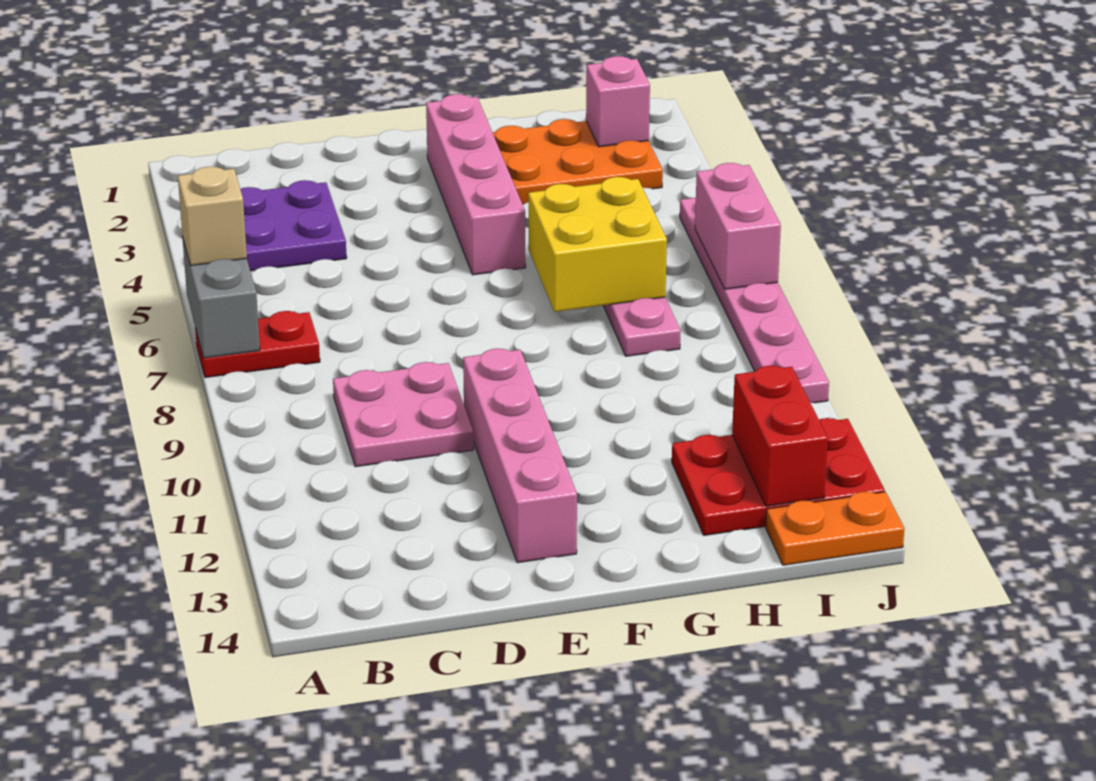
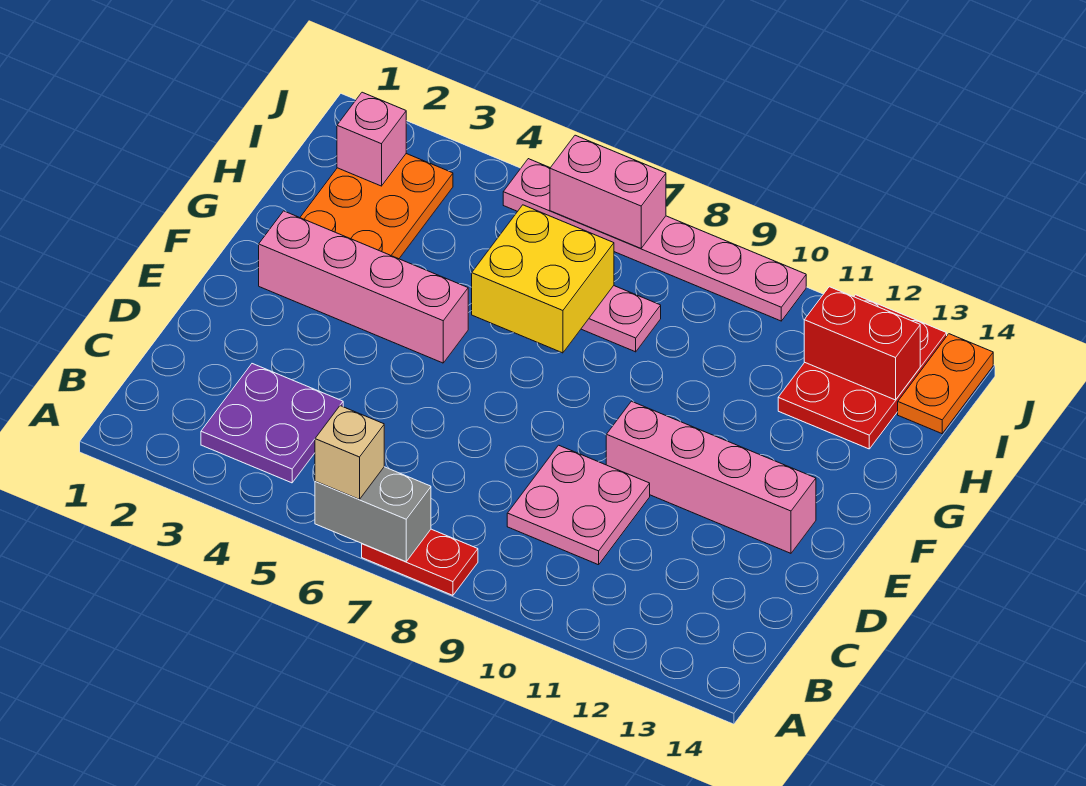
red plate A7:B7 level 1 -> red plate A7:A8 level 1

